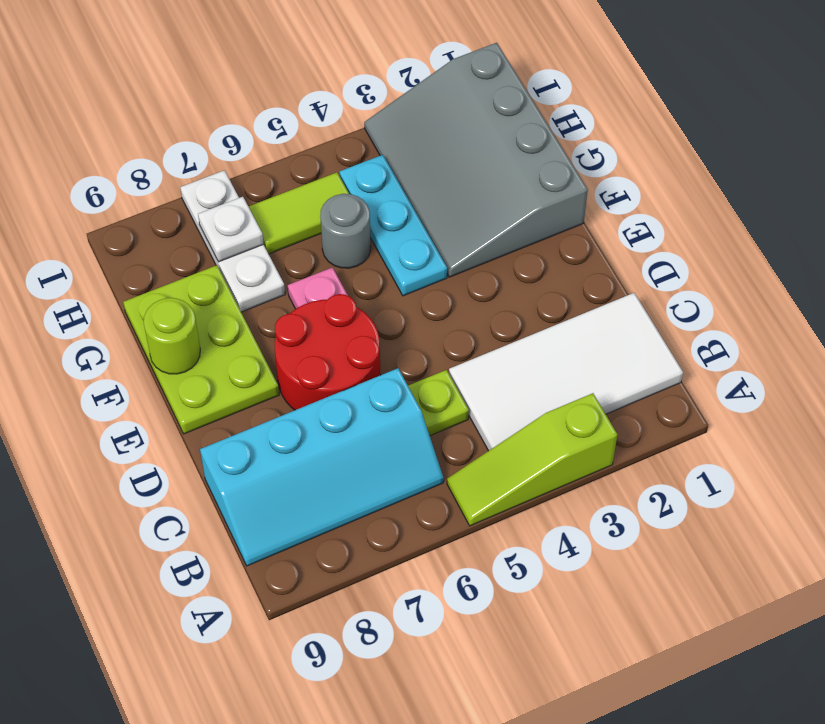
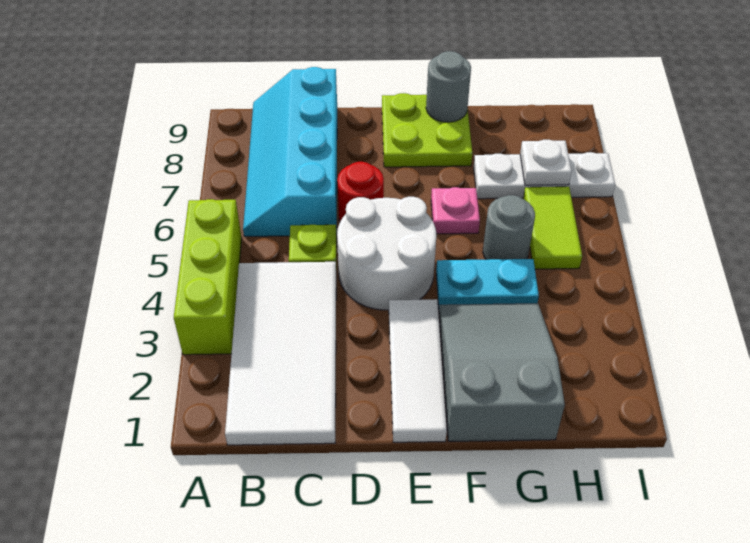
lime slope A3:A5 level 1 top 3 -> lime brick A3:A5 level 1
none -> white round brick D4:E5 level 1
red round brick D6:E7 level 1 -> red round brick D6 level 1
none -> white tile E1:E3 level 1
lime plate E8:G9 level 1 -> lime plate E8:F9 level 1
grey slope F1:I3 level 1 top 1 -> grey slope F1:G3 level 1 top 1
cyan plate F4:H4 level 1 -> cyan plate F4:G4 level 1
lime round brick F9 level 2 -> grey round brick F9 level 2

